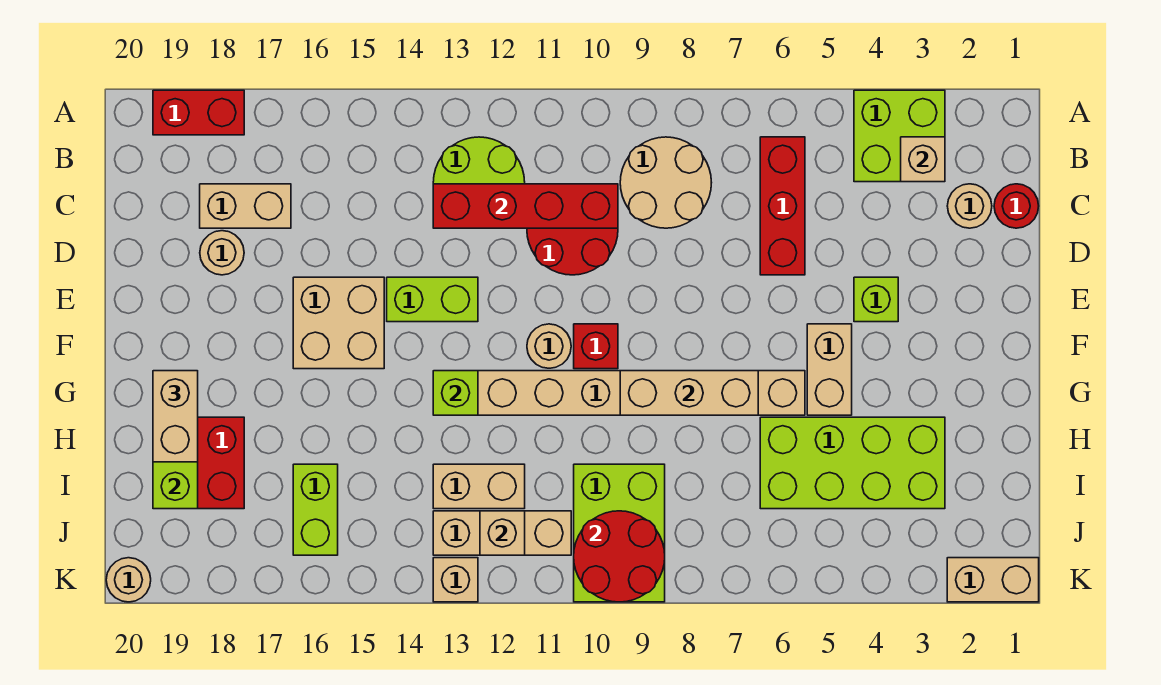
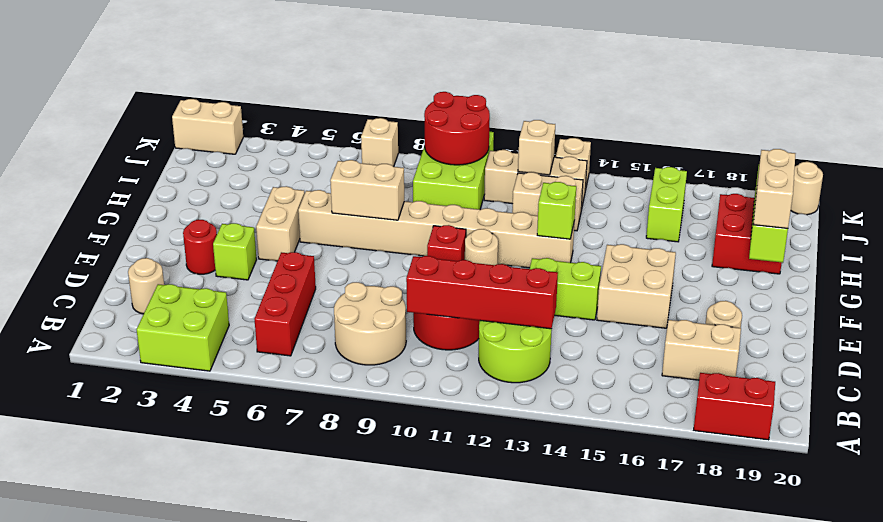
tan brick B3 level 2 -> tan brick K7 level 1
red round brick C1 level 1 -> red round brick E3 level 1
tan brick G7:G9 level 2 -> tan brick G7:G8 level 2
lime brick H3:I6 level 1 -> none

